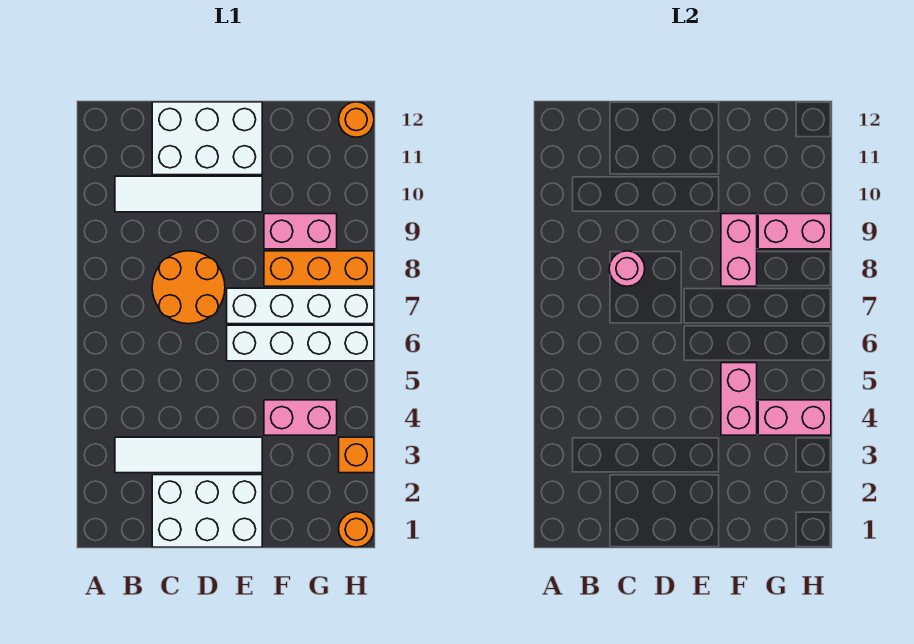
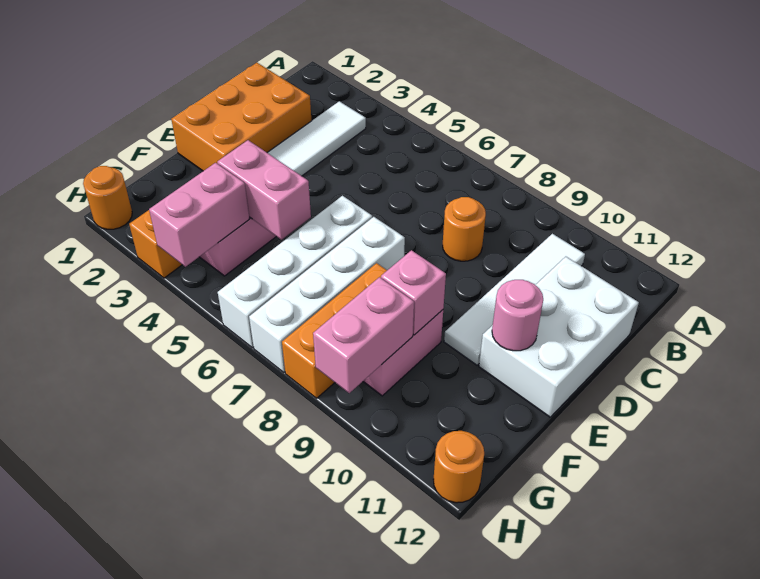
white brick C1:E2 level 1 -> orange brick C1:E2 level 1
orange round brick C7:D8 level 1 -> orange round brick C8 level 1
pink round brick C8 level 2 -> pink round brick E11 level 2
pink brick F8:F9 level 2 -> pink brick F9 level 2

